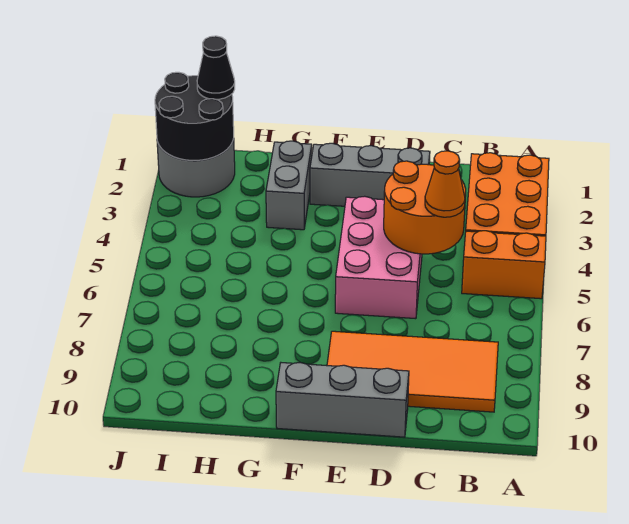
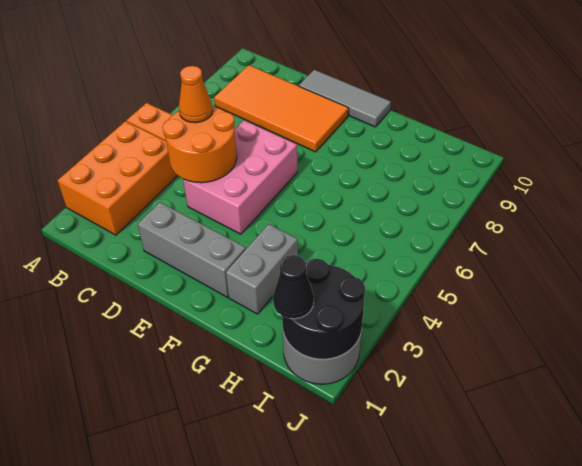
grey brick D10:F10 level 1 -> grey tile D10:F10 level 1

